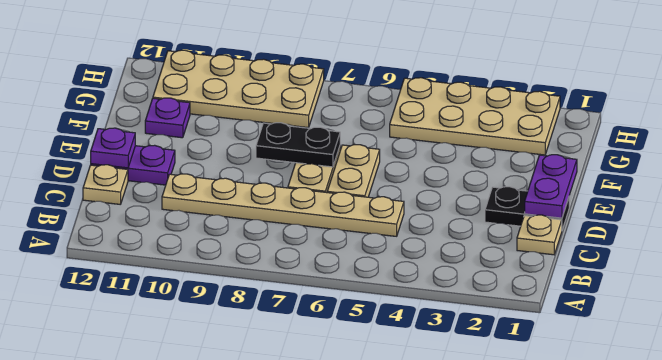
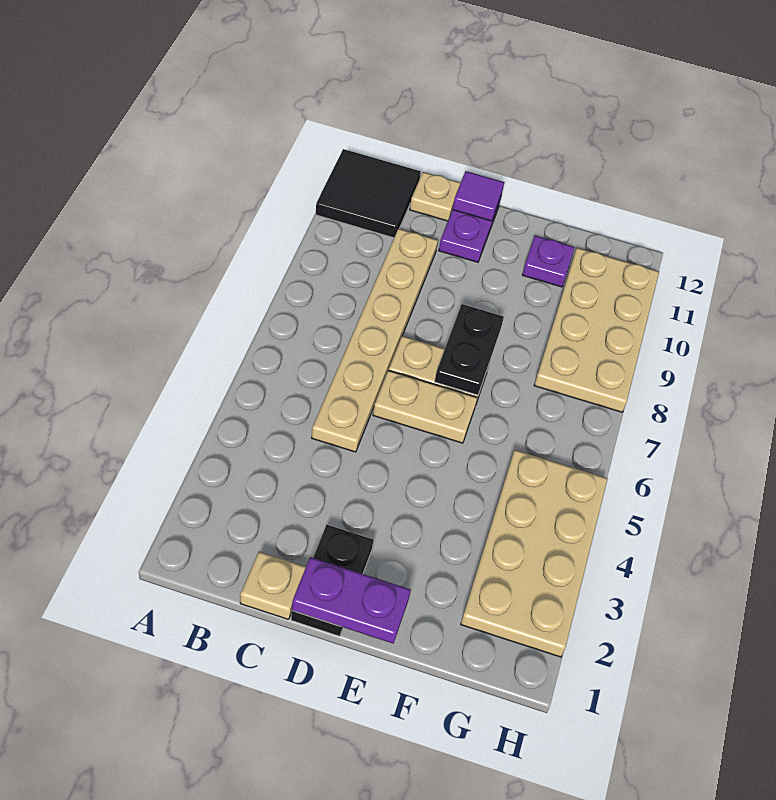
none -> black tile A11:B12 level 1
purple plate D12 level 2 -> purple tile D12 level 2

